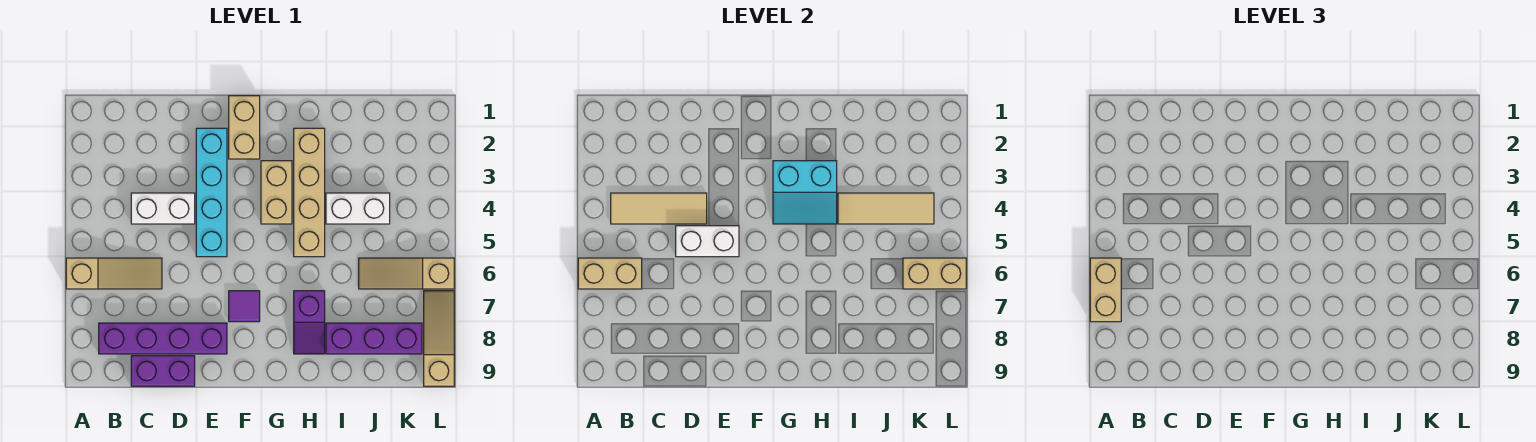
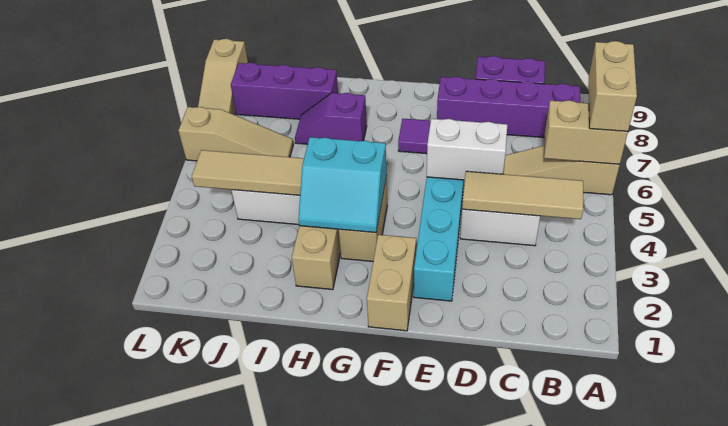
cyan slope G3:H4 level 2 top 3 -> cyan slope G3:H4 level 2 top 4
purple slope H7:H8 level 1 top 7 -> purple slope H7:I7 level 1 top H
tan brick K6:L6 level 2 -> none

